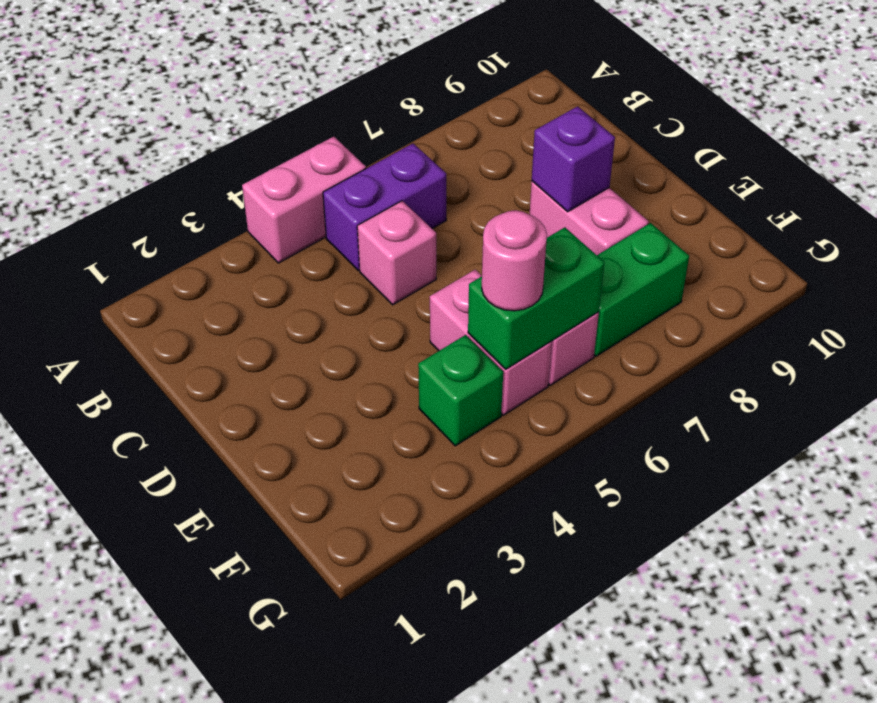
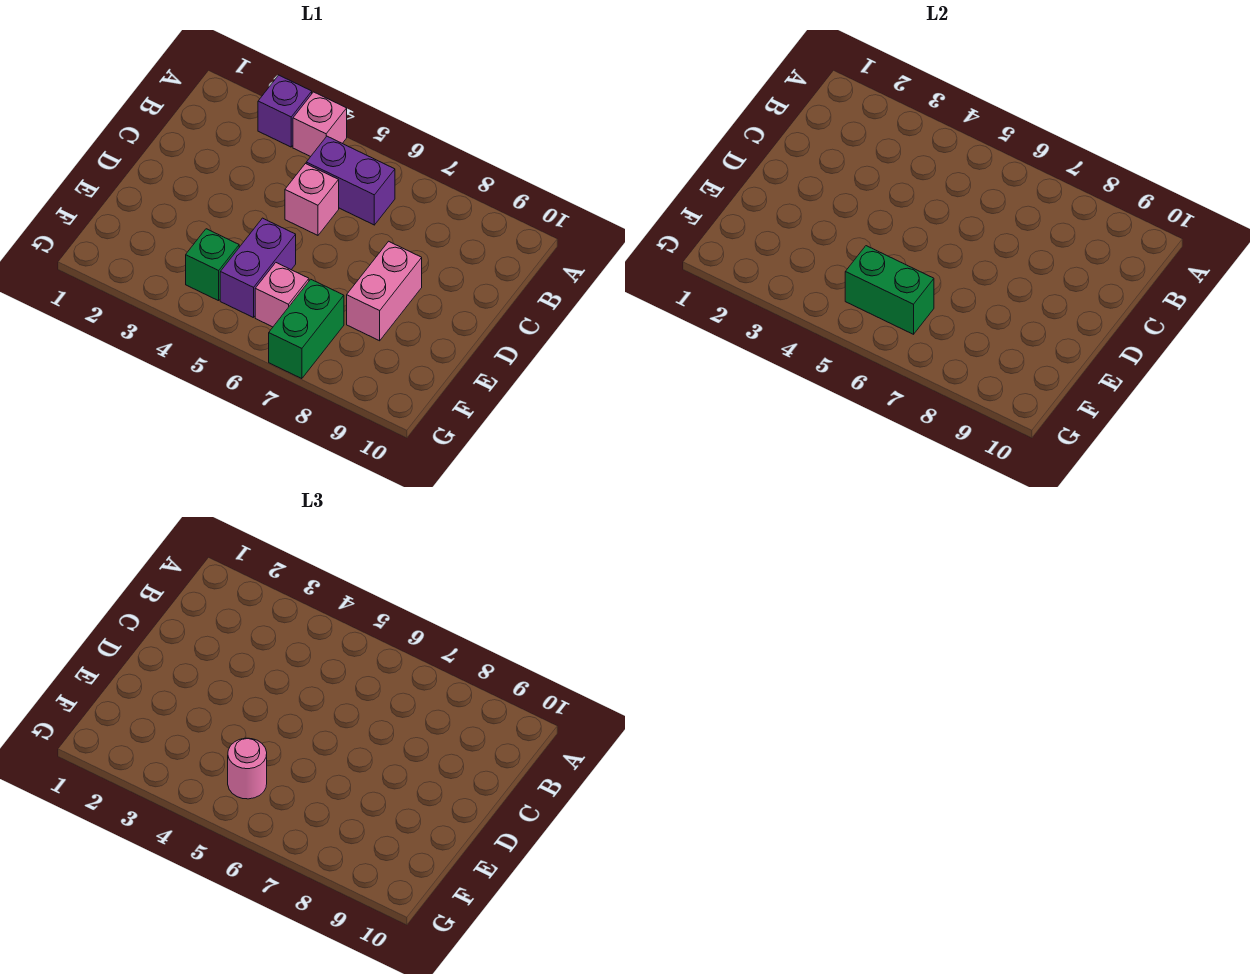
pink brick A4:A5 level 1 -> pink brick A4 level 1
purple brick D8 level 2 -> purple brick A3 level 1
pink brick E5:F5 level 1 -> purple brick E5:F5 level 1
green brick F7:F8 level 1 -> green brick F7:G7 level 1

